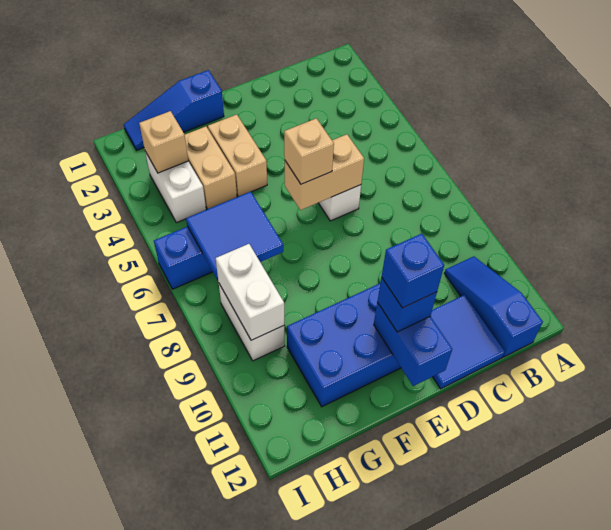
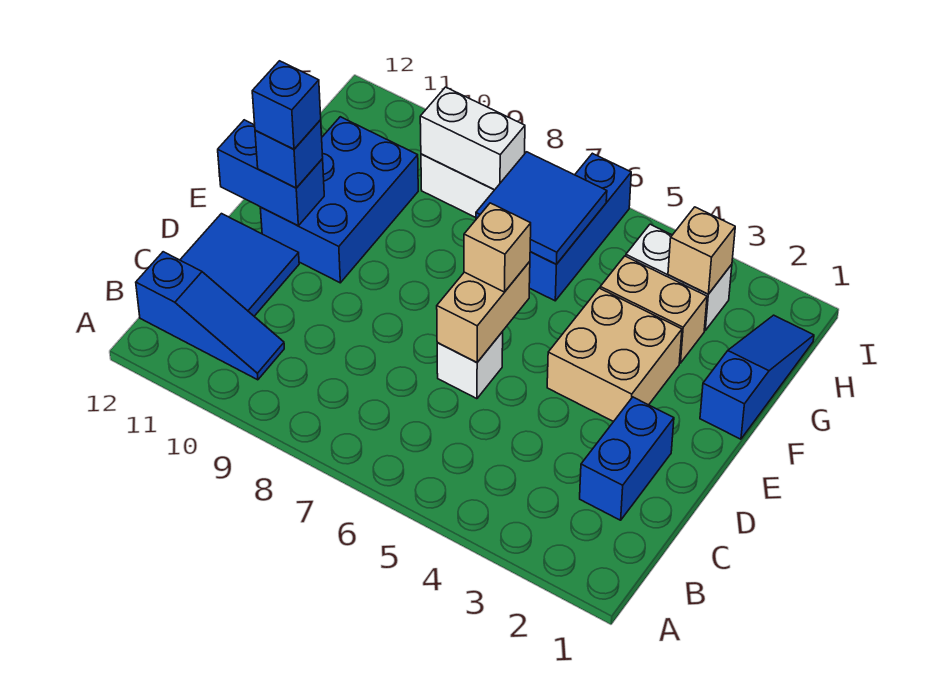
none -> blue brick C2:D2 level 1
tan brick F3:F4 level 1 -> tan brick E3:F4 level 1

